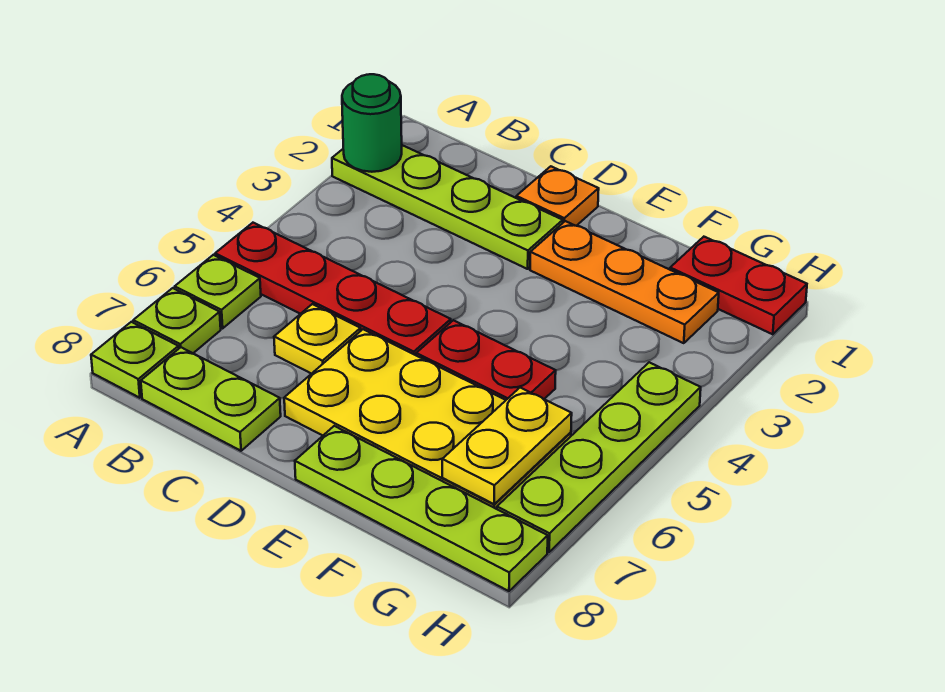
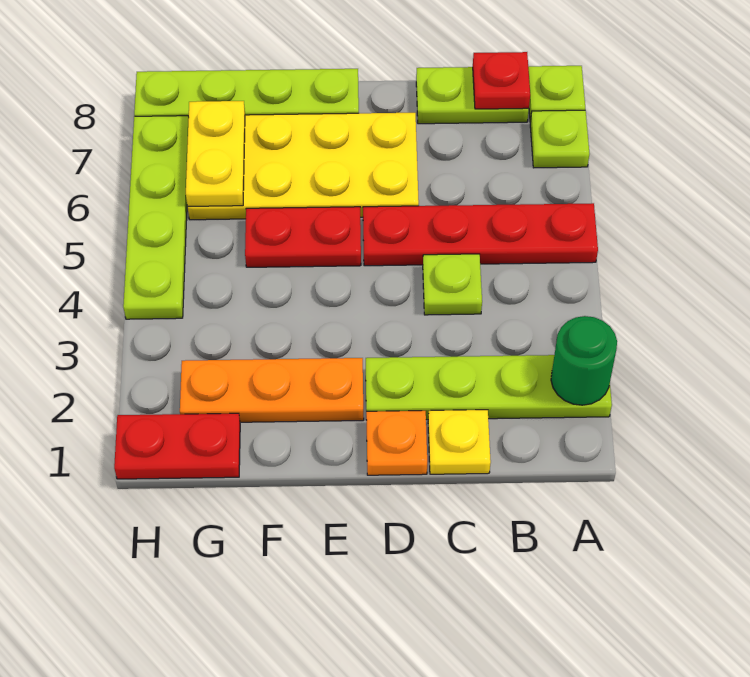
lime plate A6 level 1 -> lime plate C4 level 1
none -> red plate B8 level 2
yellow plate C6 level 1 -> yellow plate C1 level 1

